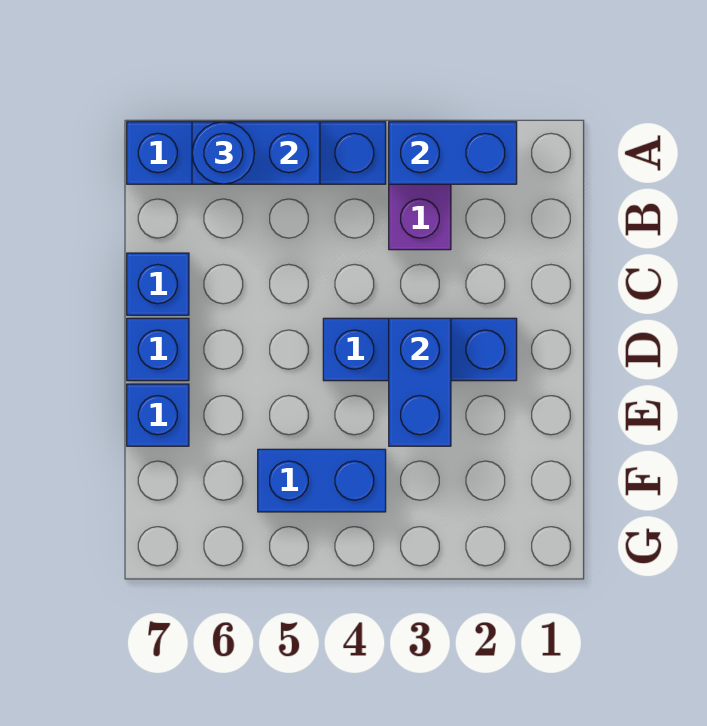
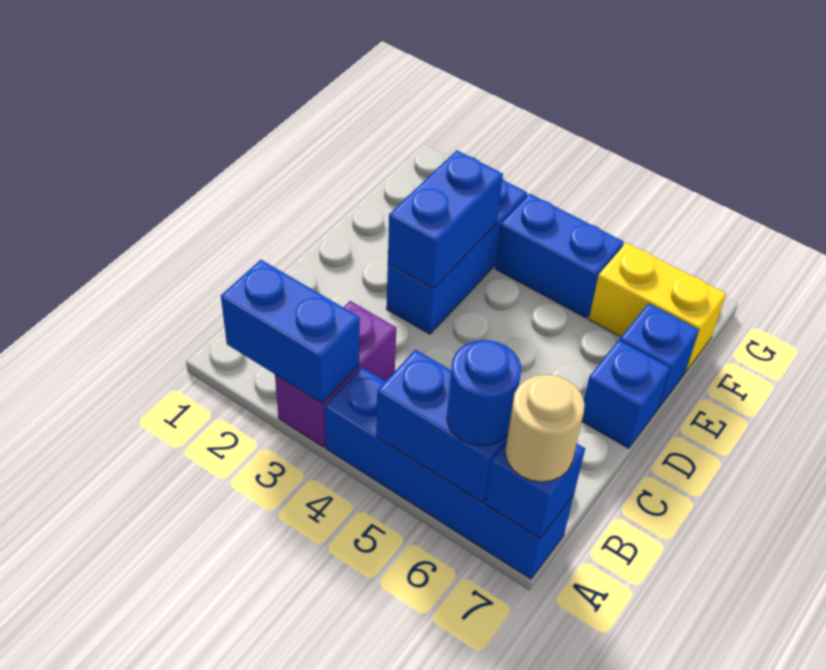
none -> tan round brick A7 level 3
blue brick C7 level 1 -> blue brick A7 level 2
blue brick D2:D4 level 1 -> blue brick D3:F3 level 1
none -> yellow brick F6:F7 level 1

